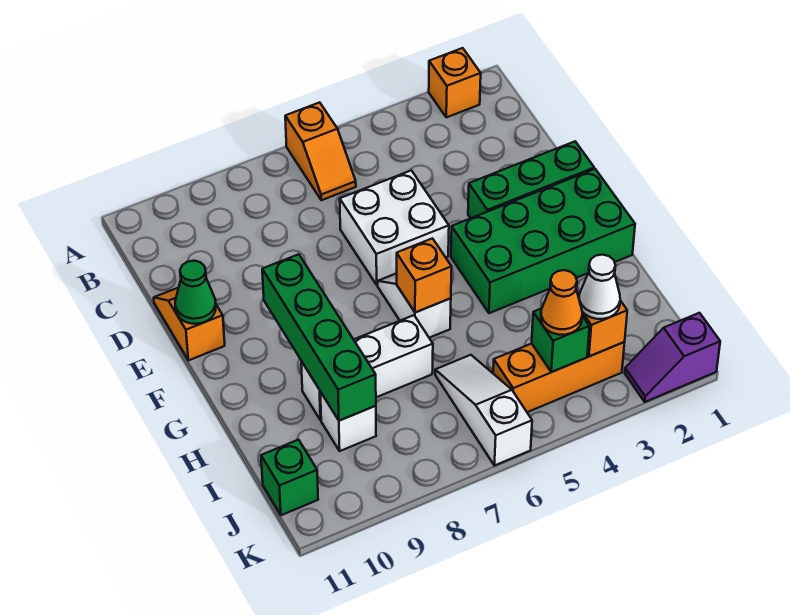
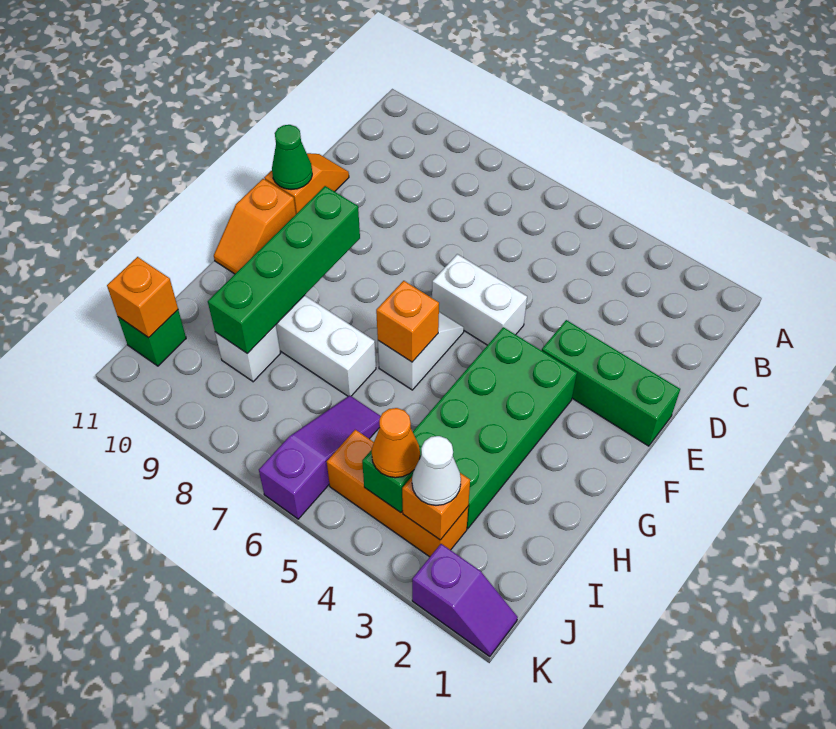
orange brick A2 level 1 -> orange brick J11 level 2
orange slope A6:B6 level 1 top A -> orange slope F11:G11 level 1 top F
white brick D5:E6 level 1 -> white brick E5:E6 level 1
green brick F1:G4 level 1 -> green brick F3:I4 level 1
white slope I6:K6 level 1 top K -> purple slope I6:K6 level 1 top K
purple slope K1:K2 level 1 top 1 -> purple slope K1:K2 level 1 top 2

